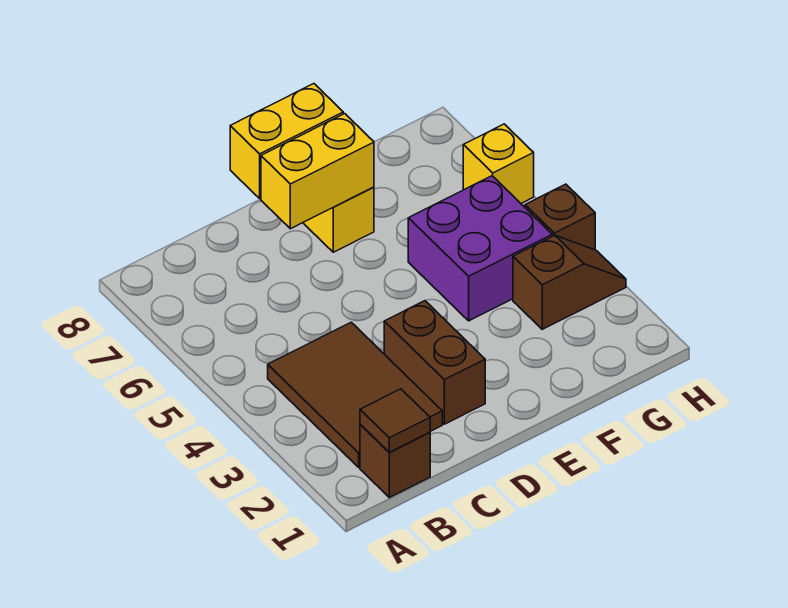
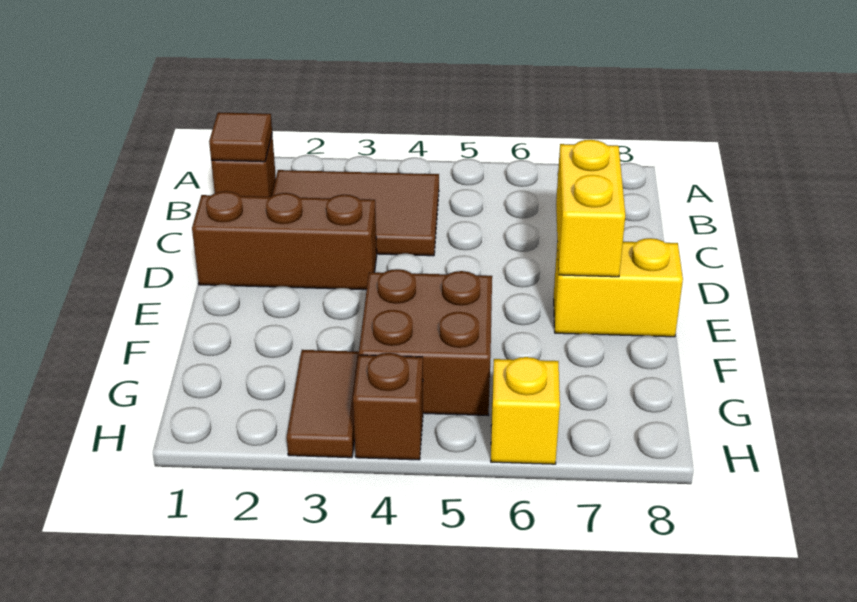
brown brick D2:D3 level 1 -> brown brick D1:D3 level 1
yellow brick D8:E8 level 2 -> none
purple brick F4:G5 level 1 -> brown brick F4:G5 level 1
brown slope G3:H3 level 1 top G -> brown tile G3:H3 level 1

